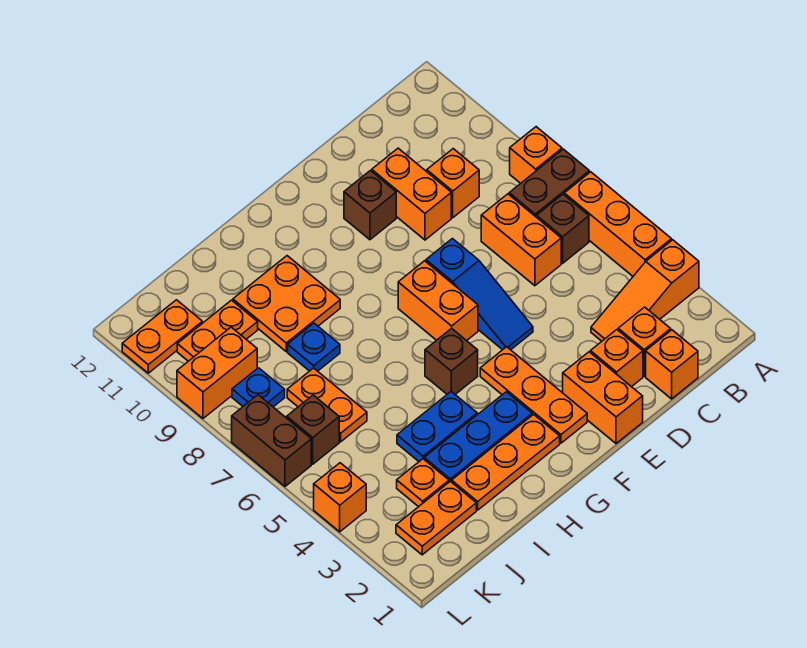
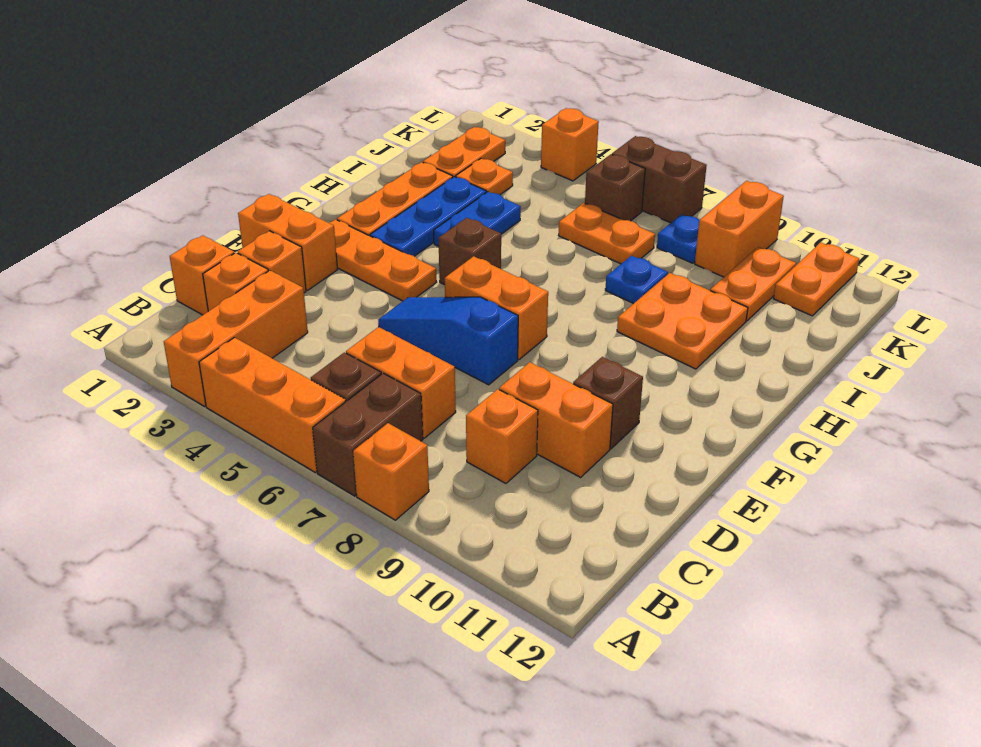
orange slope A3:C3 level 1 top A -> orange brick A3:C3 level 1

